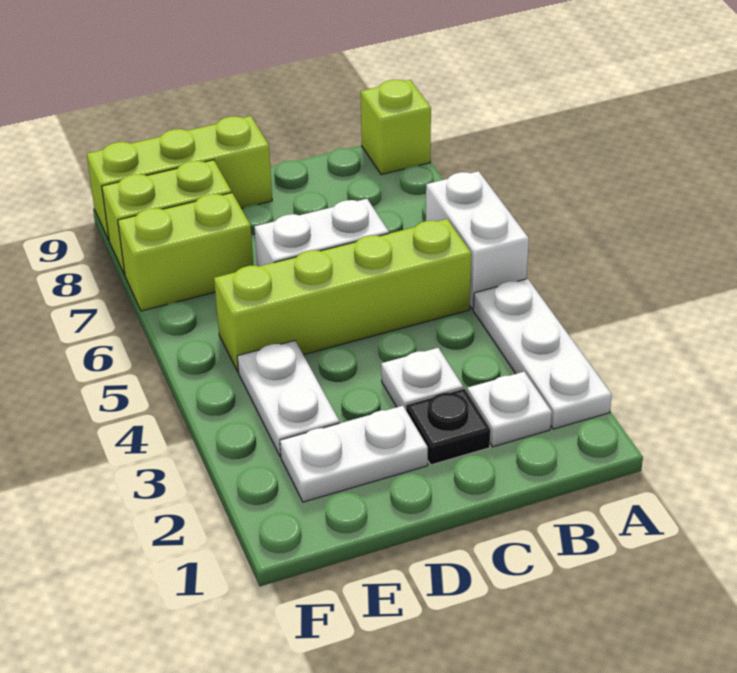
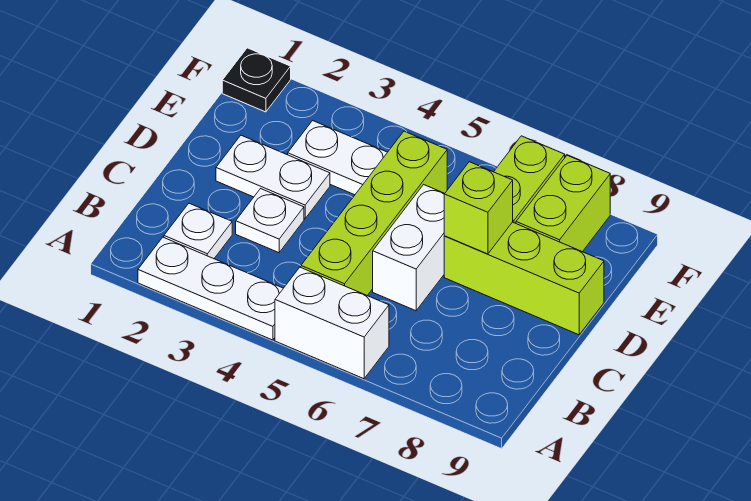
lime brick A9 level 1 -> lime brick D7 level 2
black plate C2 level 1 -> black plate F1 level 1
white plate D2:E2 level 1 -> white plate D2:D3 level 1
lime brick D9:F9 level 1 -> lime brick D7:D9 level 1

